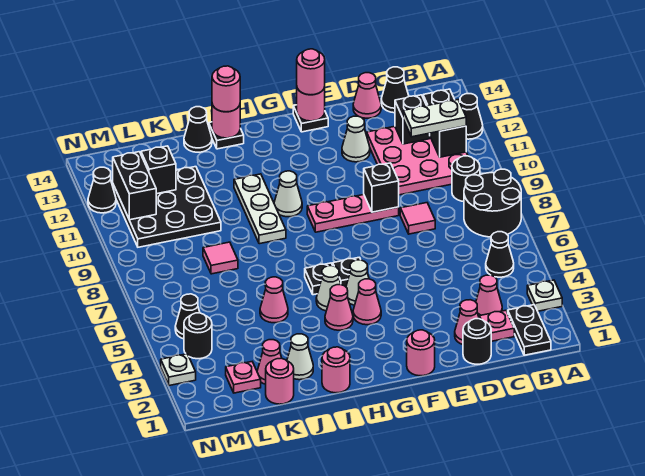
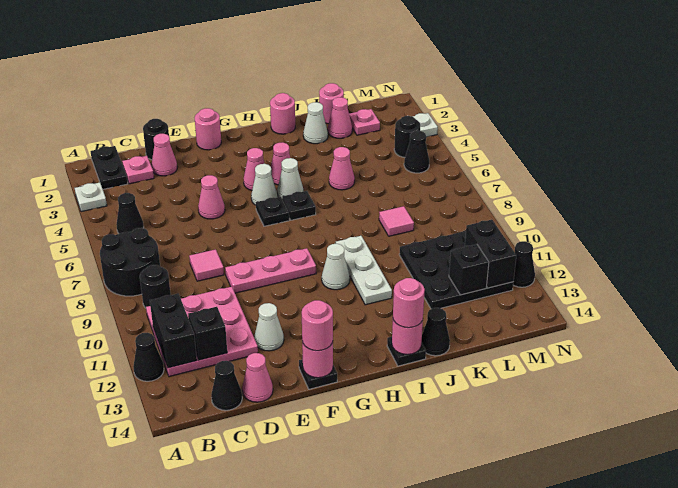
white plate B11:C11 level 3 -> none
pink cone C3 level 1 -> pink cone E5 level 1
black brick E9 level 2 -> none

